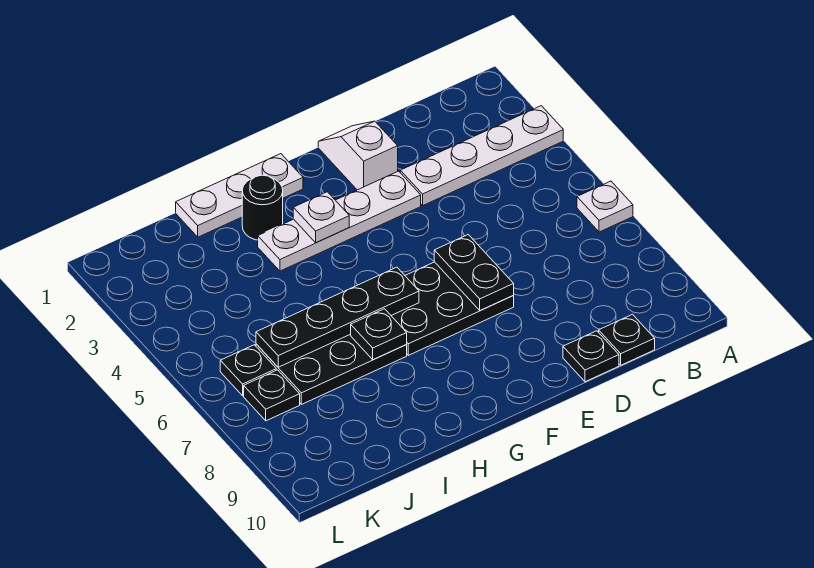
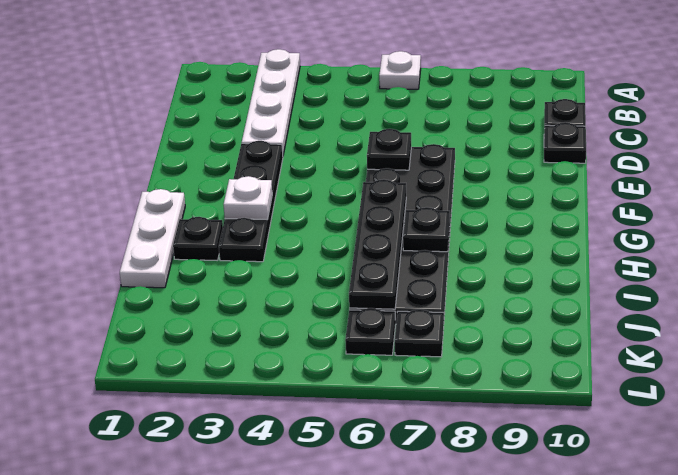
white slope E1:E2 level 1 top 2 -> none
white plate E3:H3 level 1 -> black plate E3:H3 level 1
black plate E6:E7 level 2 -> black plate E6 level 2
black round brick H2 level 1 -> black plate H2 level 1

